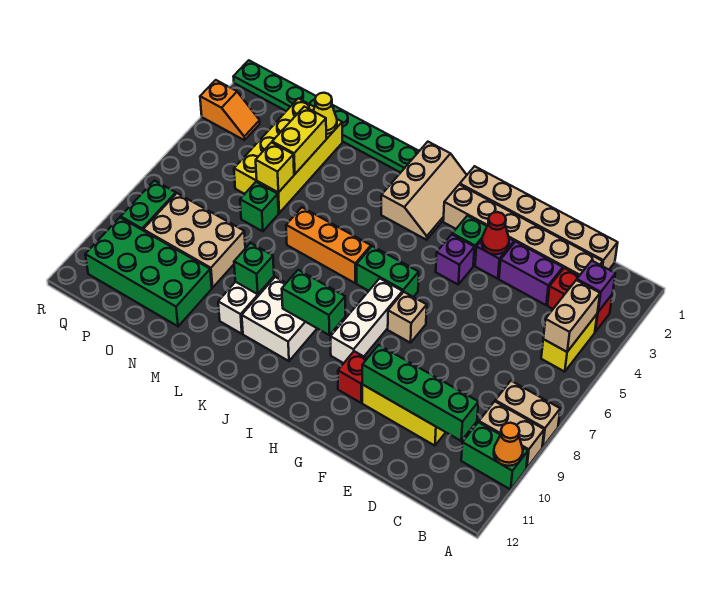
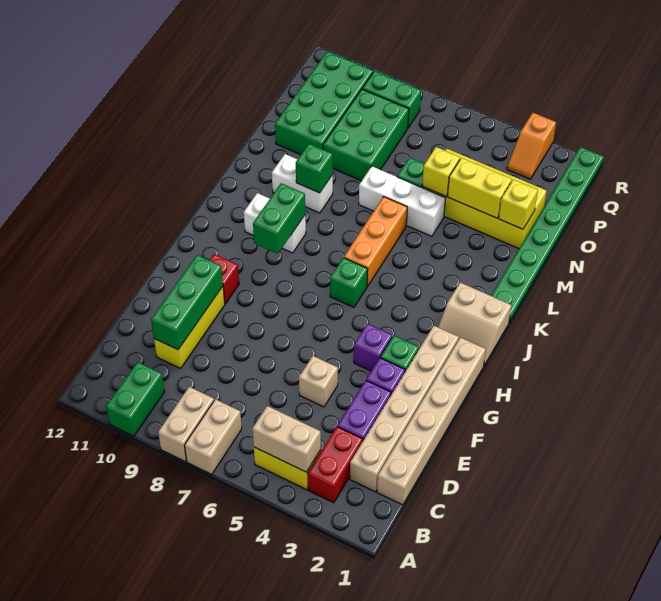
tan brick A9:B9 level 1 -> tan brick A7:B7 level 1
orange cone A10 level 2 -> none
purple brick B3 level 2 -> none
green brick C10:F10 level 2 -> green brick D10:F10 level 2
red cone F3 level 2 -> none
tan brick G7 level 1 -> tan brick E5 level 1
green brick H6:I6 level 1 -> green brick I6 level 1
white brick H7:H9 level 1 -> white brick M5:M7 level 1
tan slope I1:J3 level 1 top J -> tan slope I1:J2 level 1 top J
white brick J9:K10 level 1 -> white brick J9:J10 level 1
yellow cone N2 level 2 -> yellow brick N2 level 2
tan brick N8:P9 level 1 -> green brick N8:P9 level 1

